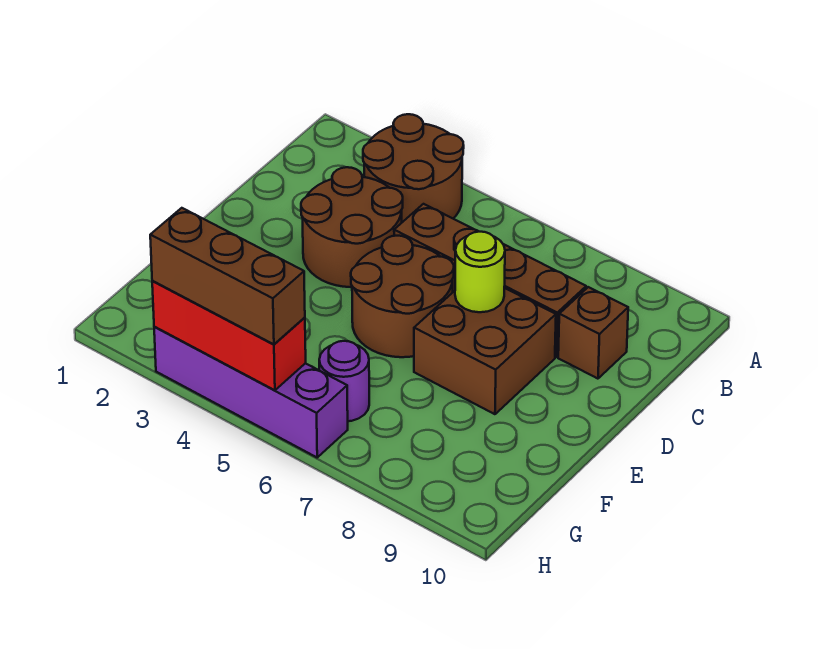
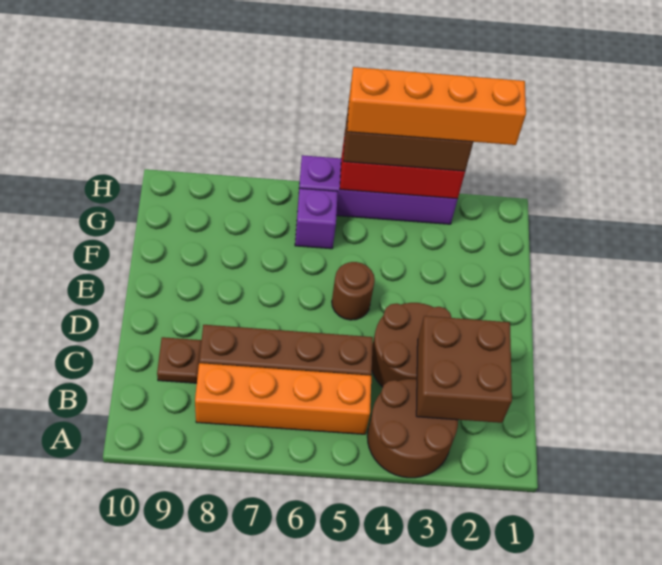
none -> orange brick B5:B8 level 1
brown brick C9 level 1 -> brown plate C9 level 1
brown round brick D5:E6 level 1 -> brown round brick E5 level 1
brown brick D7:E8 level 1 -> brown brick B2:C3 level 2
lime round brick D7 level 2 -> none
purple round brick G6 level 1 -> purple brick G6 level 1
none -> orange brick H2:H5 level 4

